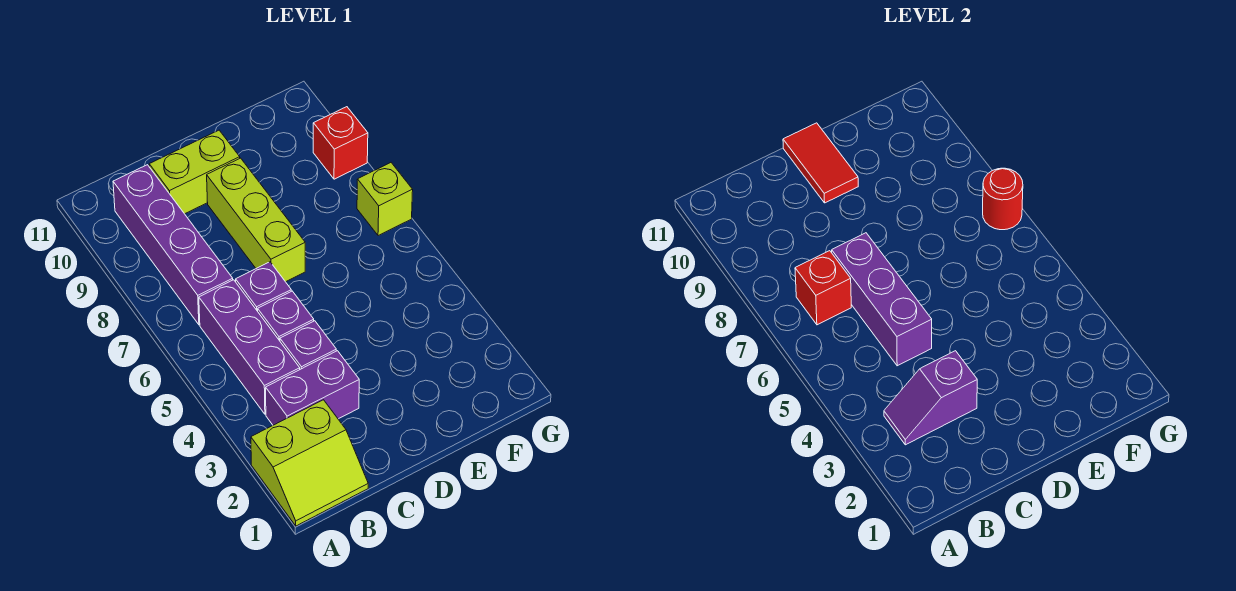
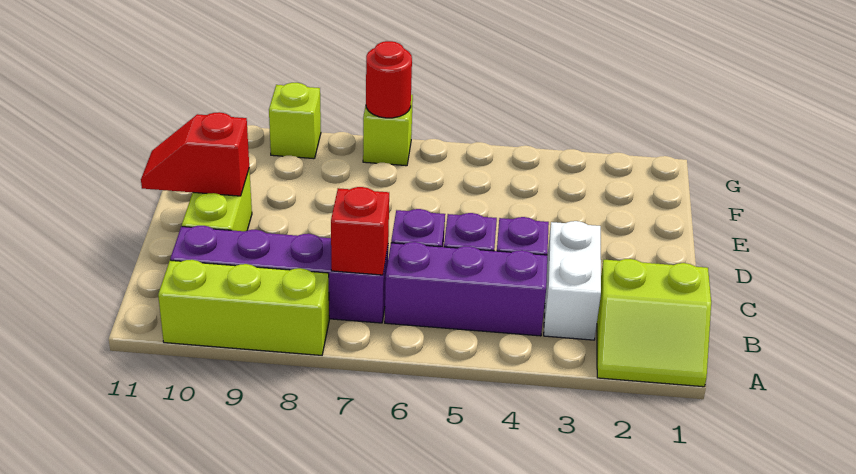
lime slope A1:B2 level 1 top 2 -> lime slope A1:B2 level 1 top B
purple brick B3:C3 level 1 -> white brick B3:C3 level 1
purple slope B3:C3 level 2 top C -> none
purple brick C5:C7 level 2 -> none
lime brick D7:D9 level 1 -> lime brick A8:A10 level 1
red tile D10:D11 level 2 -> red slope D10:D11 level 2 top 10
red brick G9 level 1 -> lime brick G9 level 1

